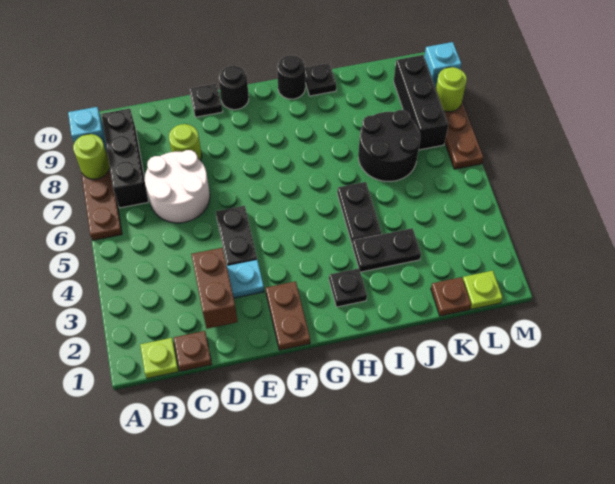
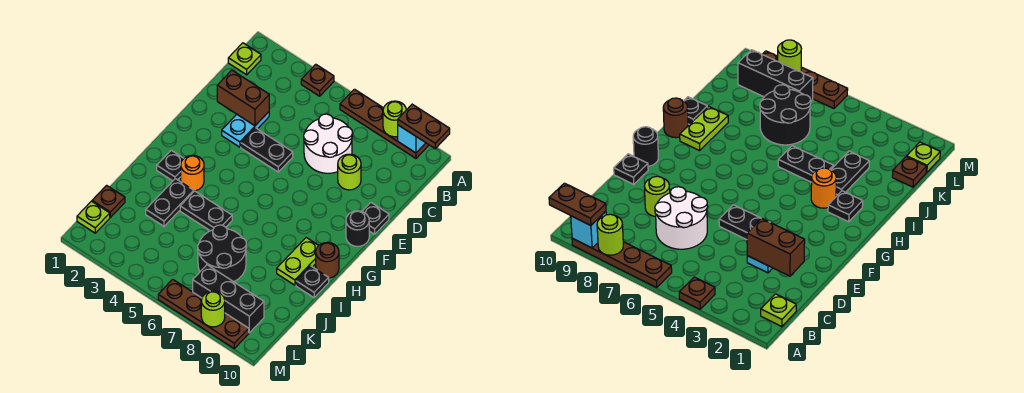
black brick B7:B9 level 1 -> none
brown plate C1 level 1 -> brown plate A4 level 1
brown plate F1:F2 level 1 -> brown plate A9:A10 level 3
none -> orange round brick H3 level 1
none -> lime plate H9:I9 level 1
black round brick H10 level 1 -> brown round brick H10 level 1
cyan brick M9 level 2 -> none

